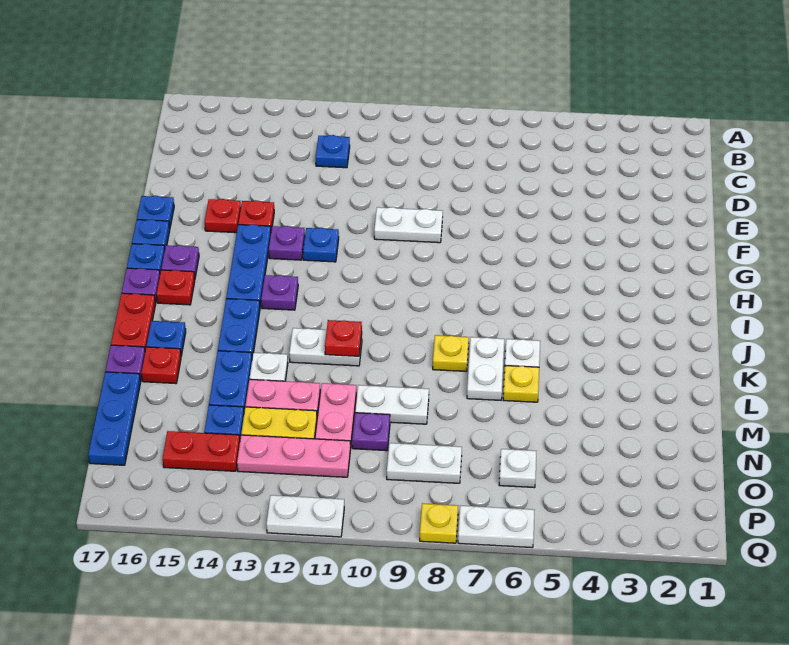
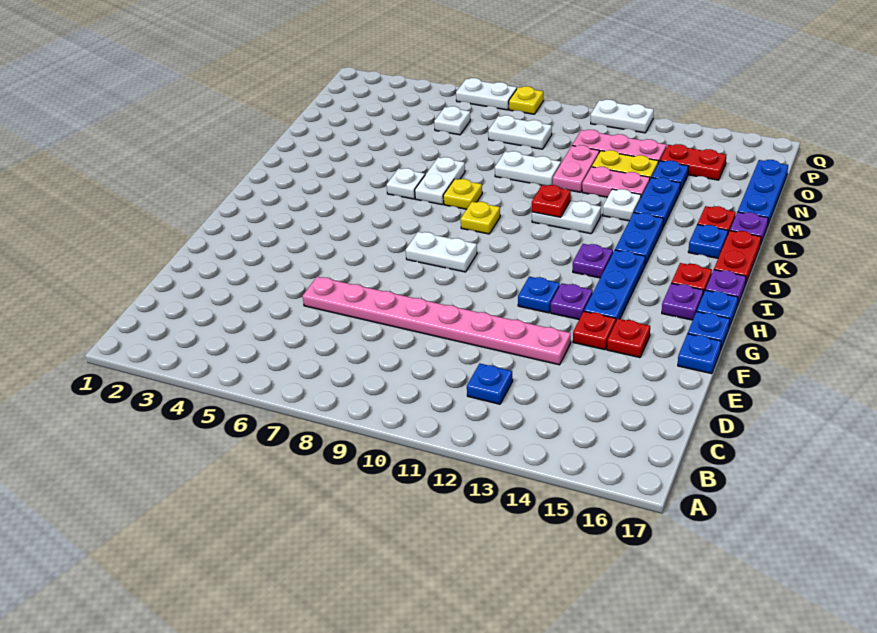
none -> pink plate E6:E13 level 1
white plate F9:F10 level 1 -> white plate H8:H9 level 1
yellow plate L6 level 1 -> yellow plate J9 level 1
purple plate N10 level 1 -> none

